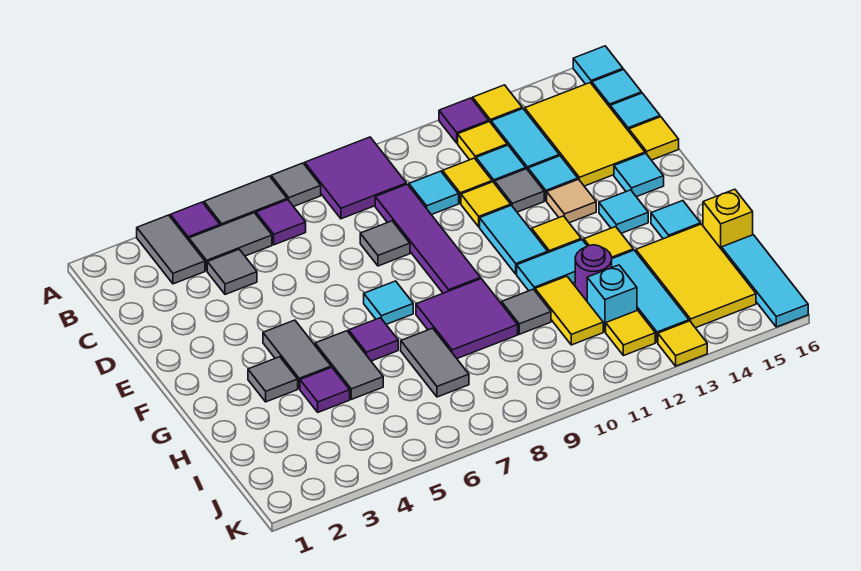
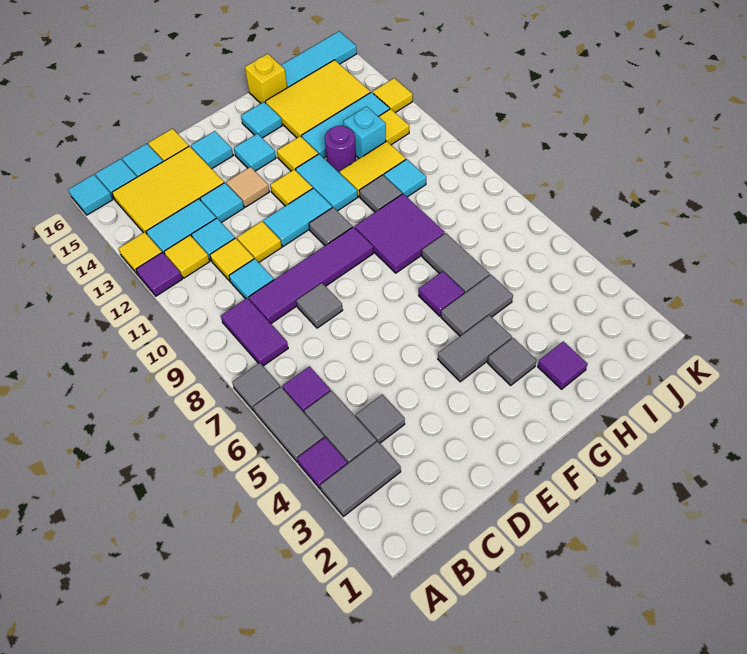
purple tile A8:B9 level 1 -> purple tile B8:B9 level 1
grey tile D12 level 1 -> grey tile F10 level 1
cyan tile F7 level 1 -> cyan tile I10 level 1
purple tile H4 level 1 -> purple tile H2 level 1
grey tile H7:I7 level 1 -> grey tile H6:H7 level 1

